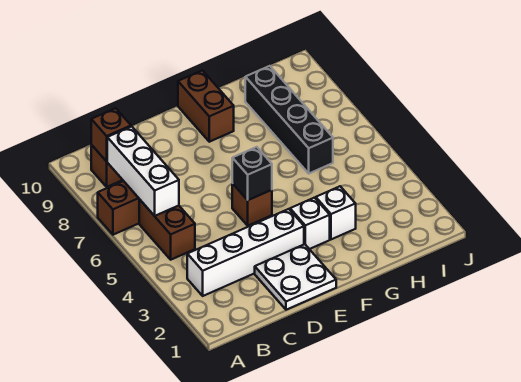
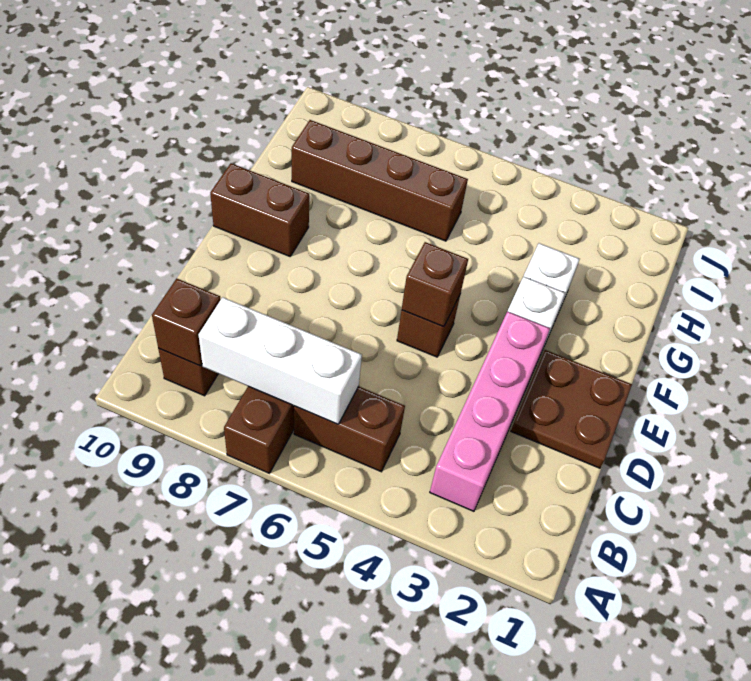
white brick B3:E3 level 1 -> pink brick B3:E3 level 1
white plate D1:E2 level 1 -> brown plate D1:E2 level 1
black brick E5 level 2 -> brown brick E5 level 2
black brick H6:H9 level 1 -> brown brick H6:H9 level 1

